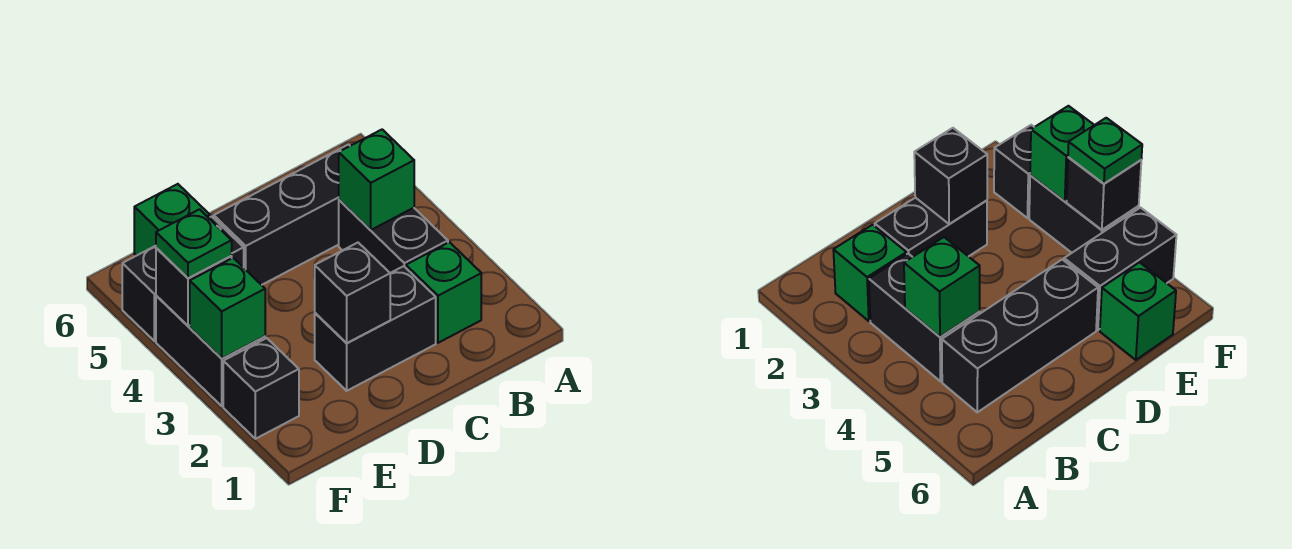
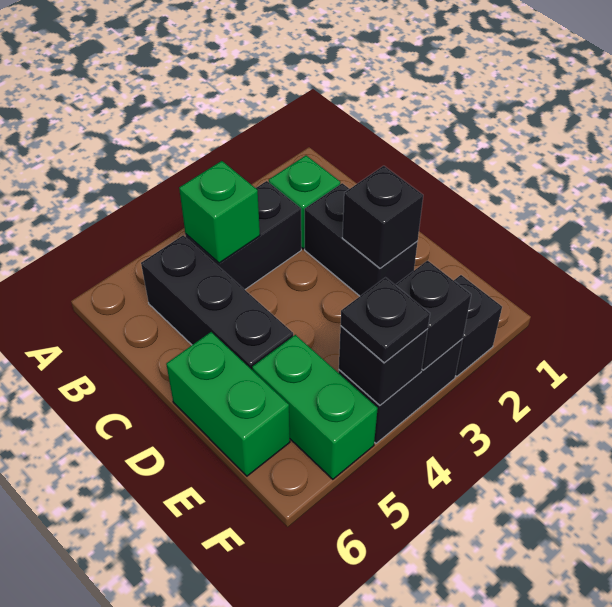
black brick E5:F5 level 1 -> green brick E5:F5 level 1
green brick E6 level 1 -> green brick D6:E6 level 1
green brick F3 level 2 -> black brick F3 level 2
green plate F4 level 3 -> black plate F4 level 3

